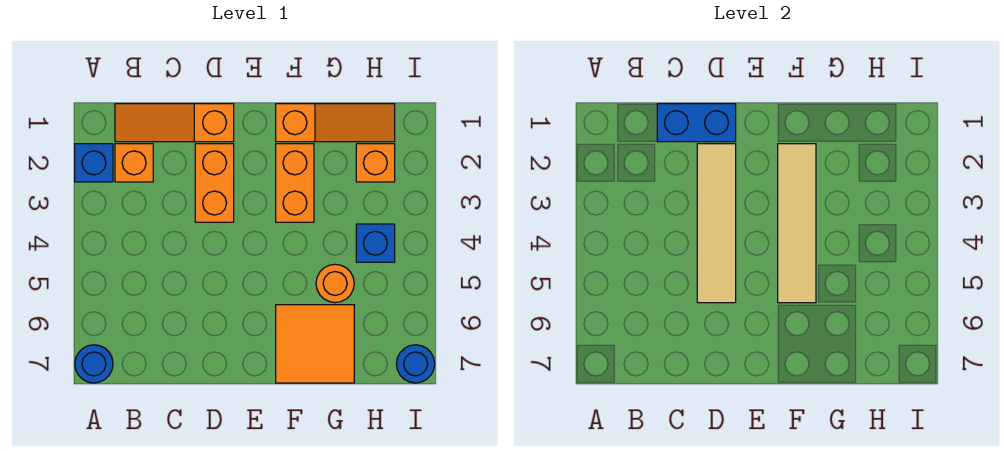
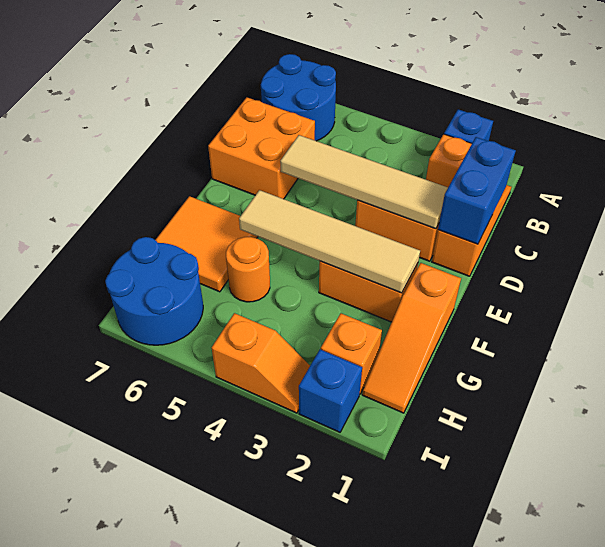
blue round brick A7 level 1 -> blue round brick A6:B7 level 1
none -> orange brick C6:D7 level 1
blue brick H4 level 1 -> blue brick I2 level 1
none -> orange slope I3:I4 level 1 top 4
blue round brick I7 level 1 -> blue round brick H6:I7 level 1

